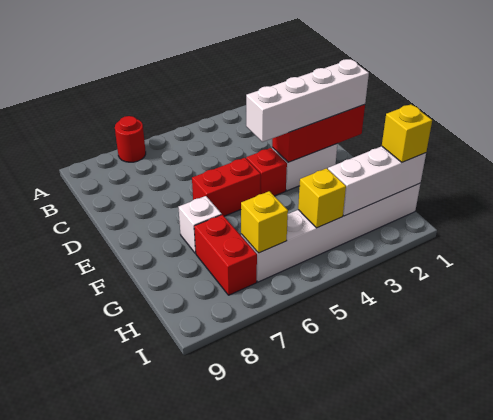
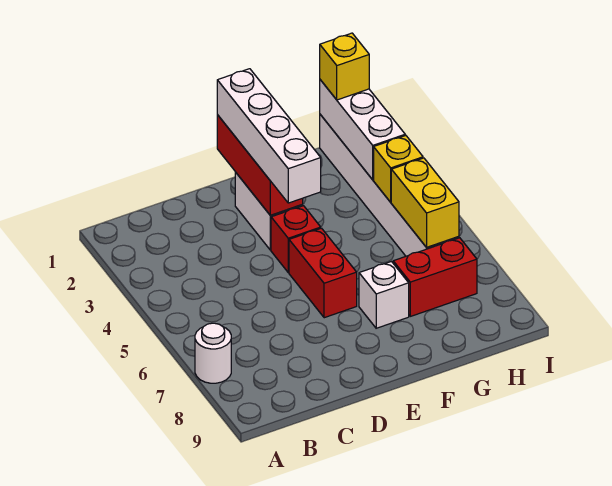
red round brick A7 level 1 -> white round brick A7 level 1
yellow brick H6 level 2 -> yellow brick H5:H6 level 2

